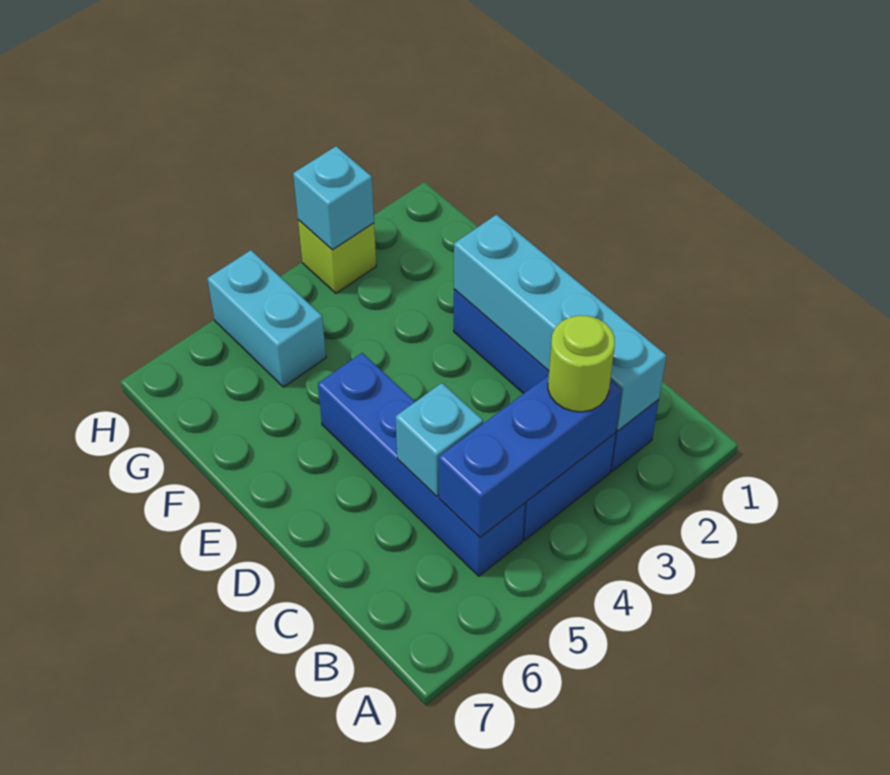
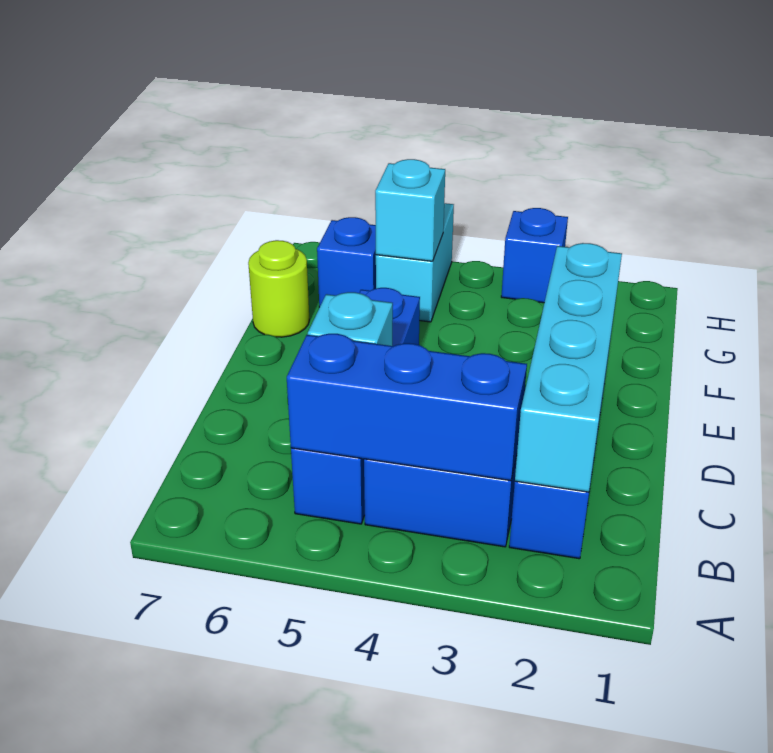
lime round brick B3 level 3 -> lime round brick F7 level 1
none -> blue brick G6 level 1
lime brick H3 level 1 -> blue brick H3 level 1
cyan brick H3 level 2 -> cyan brick G5 level 2

